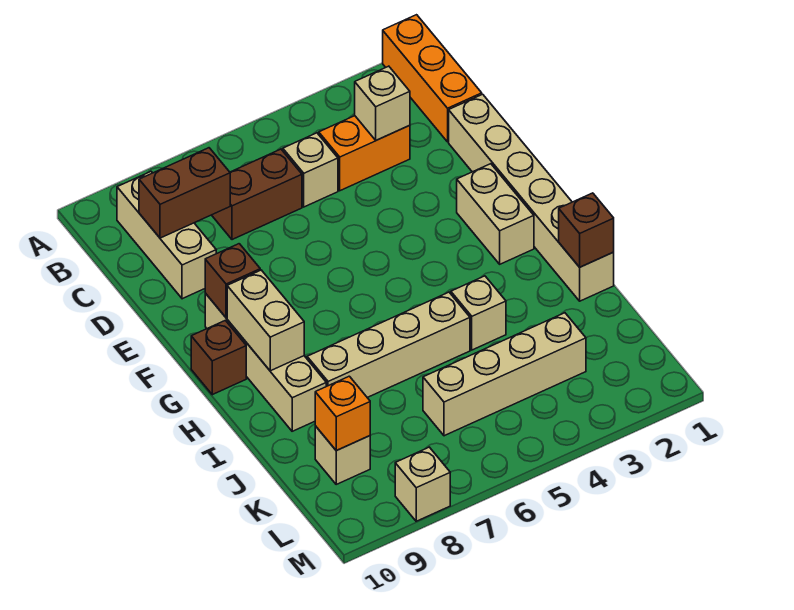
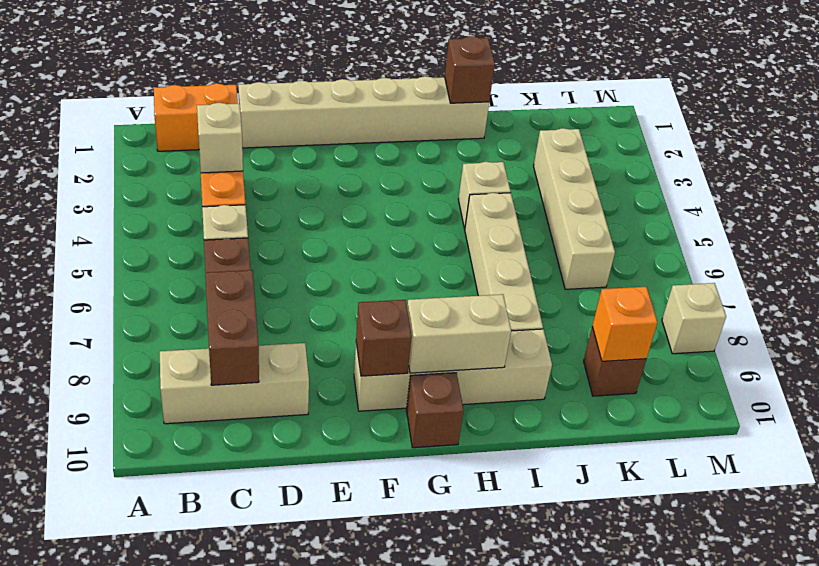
orange brick A1:C1 level 1 -> orange brick B1:C1 level 1
tan brick F2:G2 level 1 -> none
tan brick K9 level 1 -> brown brick K9 level 1

